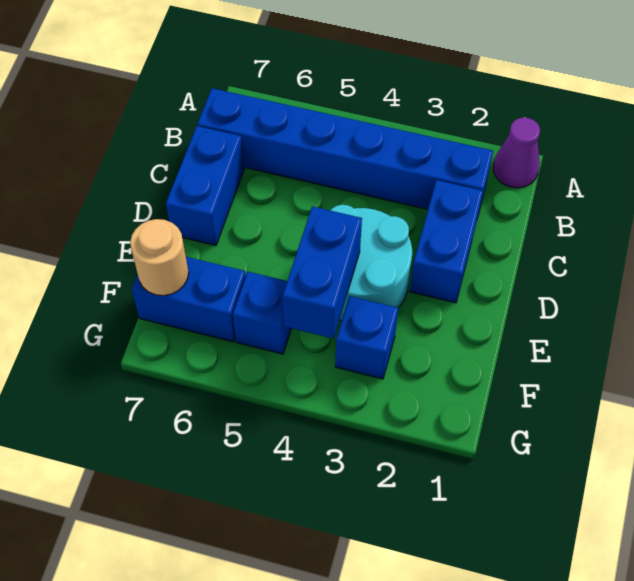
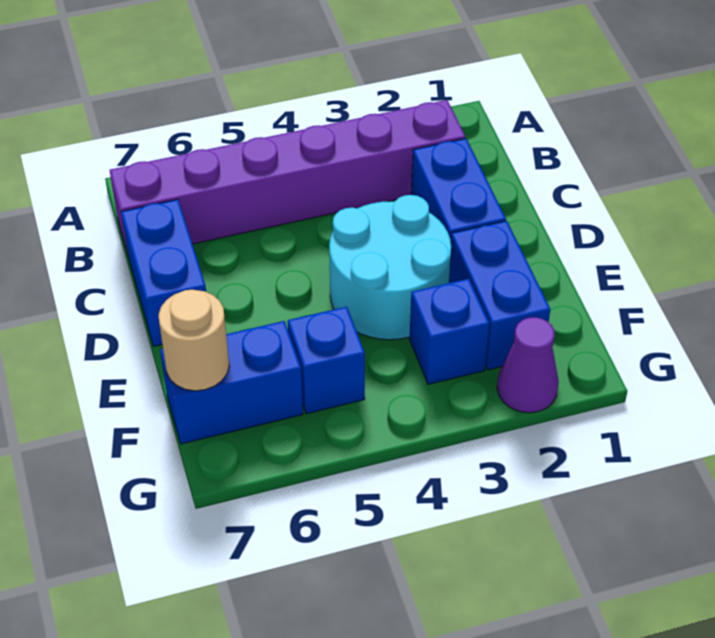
purple cone A1 level 1 -> purple cone G2 level 1
blue brick B2:B7 level 1 -> purple brick B2:B7 level 1
blue brick E4:F4 level 2 -> blue brick E2:F2 level 1

